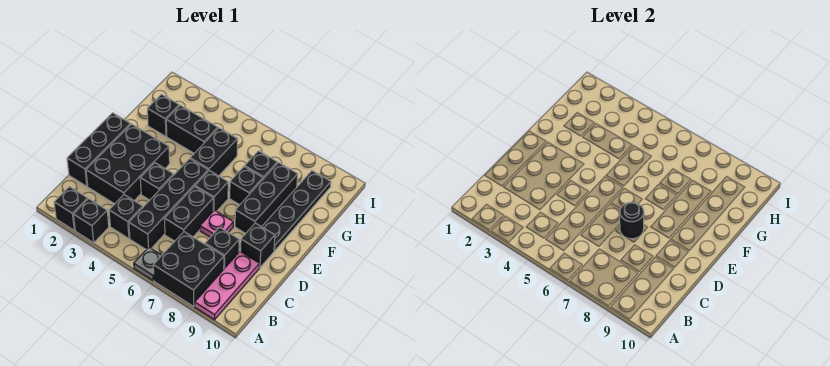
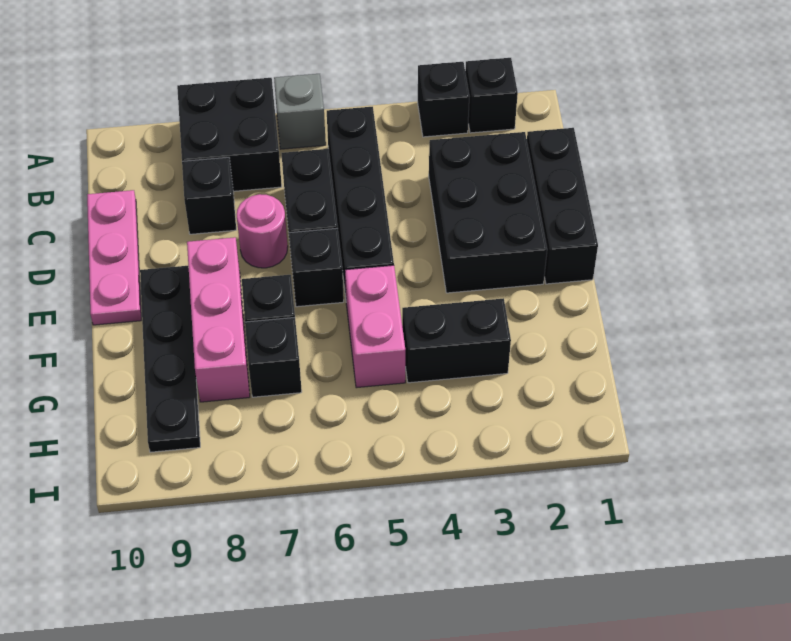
grey plate A6 level 1 -> grey brick A6 level 1
pink plate A9:C9 level 1 -> pink plate C10:E10 level 1
black brick B4 level 1 -> none
black brick D4 level 1 -> none
pink plate D7 level 1 -> pink round brick D7 level 1
black round brick D7 level 2 -> none
black brick D9 level 1 -> none
black brick E8:G8 level 1 -> pink brick E8:G8 level 1
black brick F5:G5 level 1 -> pink brick F5:G5 level 1
black brick G2 level 1 -> none

